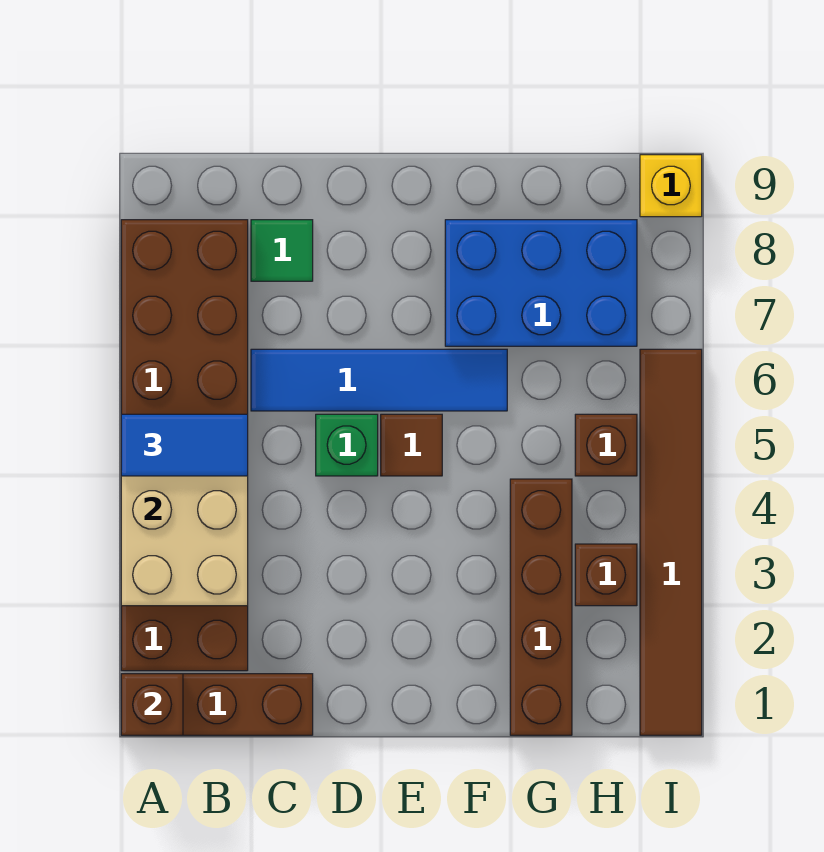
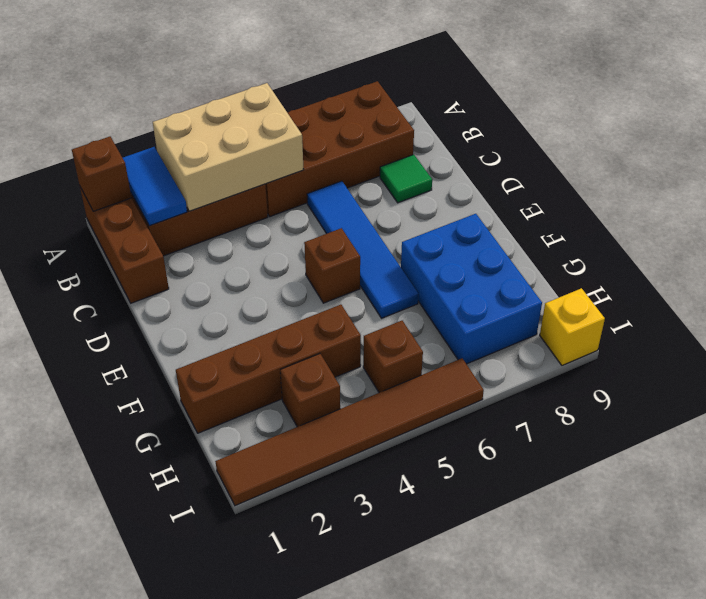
blue tile A5:B5 level 3 -> blue tile A2:B2 level 2
green brick D5 level 1 -> none
brown tile E5 level 1 -> brown brick E5 level 1

